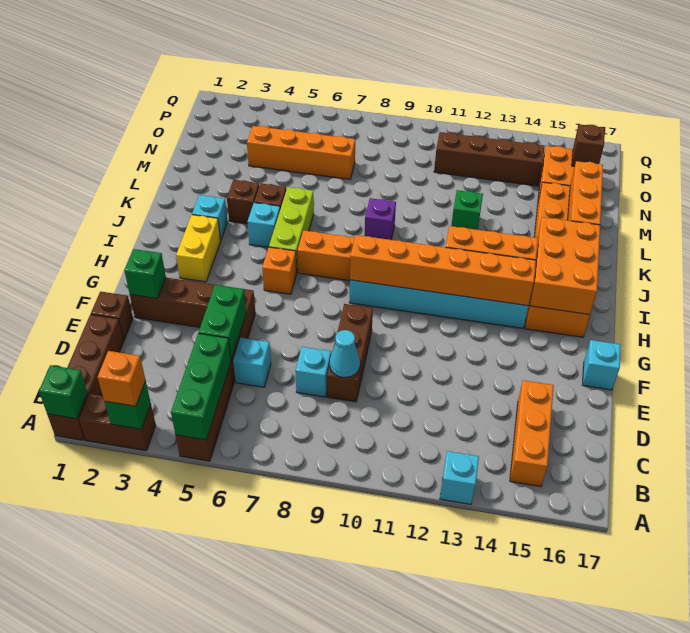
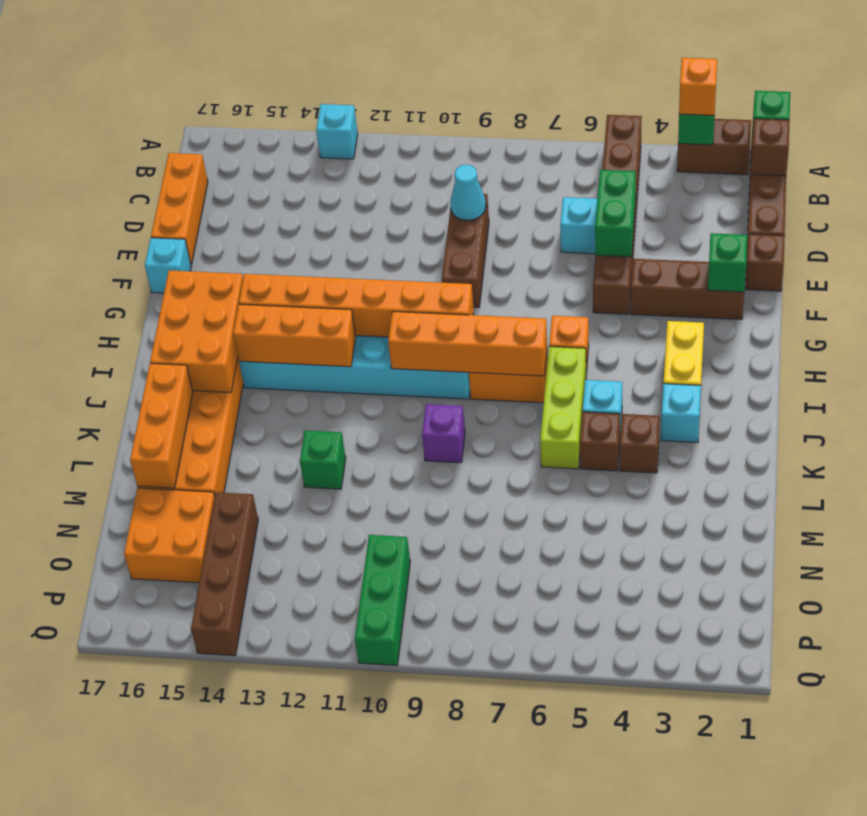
green brick A5:C5 level 2 -> green brick O10:Q10 level 1
orange brick B15:D15 level 1 -> orange brick C17:E17 level 1
cyan brick D8 level 1 -> none
orange brick N4:N7 level 1 -> orange brick I7:I10 level 2
brown brick O11:O14 level 1 -> brown brick N14:Q14 level 1
brown brick O16 level 2 -> brown brick B1 level 2

